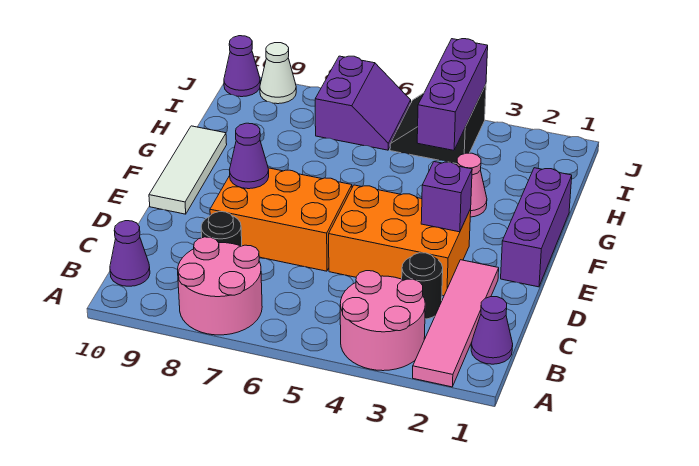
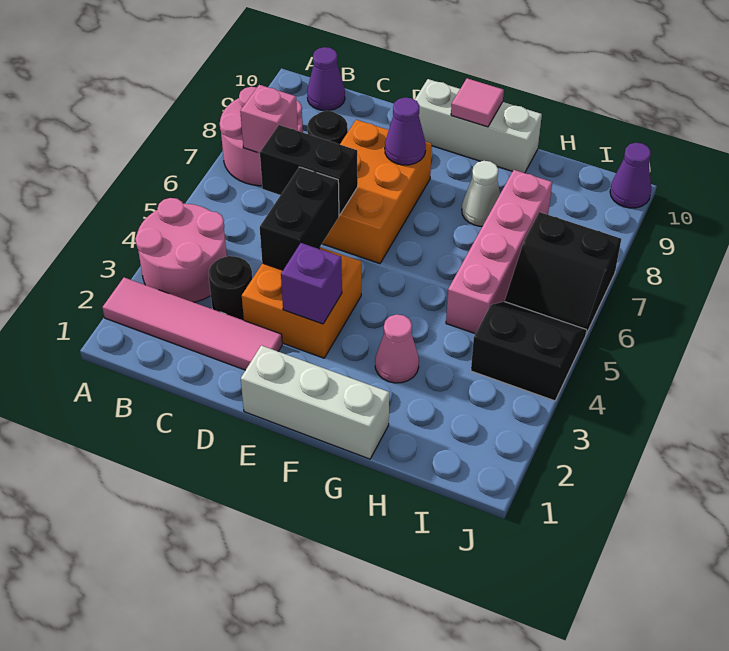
purple cone B1 level 1 -> none
none -> pink brick B7 level 2
none -> black brick C6:D6 level 2
orange brick D3:E5 level 1 -> orange brick D3:E4 level 1
none -> black brick D4:D5 level 2
purple brick E1:G1 level 1 -> white brick E1:G1 level 1
white tile E10:G10 level 1 -> white brick E10:G10 level 1
none -> pink tile F10 level 2
purple brick H4:J4 level 2 -> none
none -> pink brick H5:H8 level 1
purple slope I6:J7 level 1 top 7 -> black slope I6:J7 level 1 top 7
white cone J9 level 1 -> white cone G8 level 1

